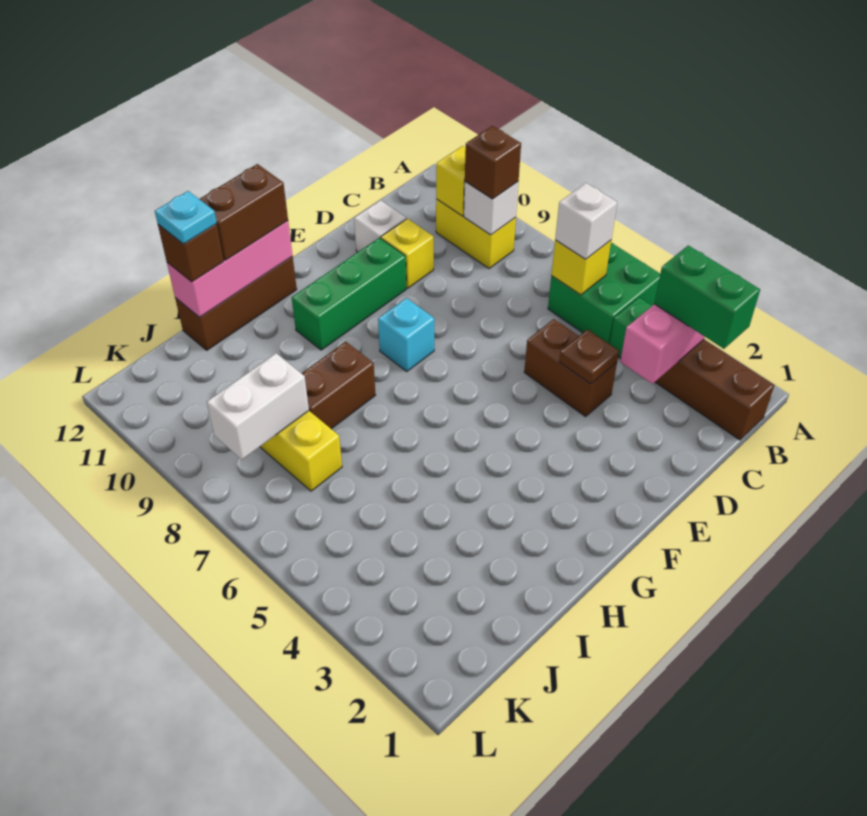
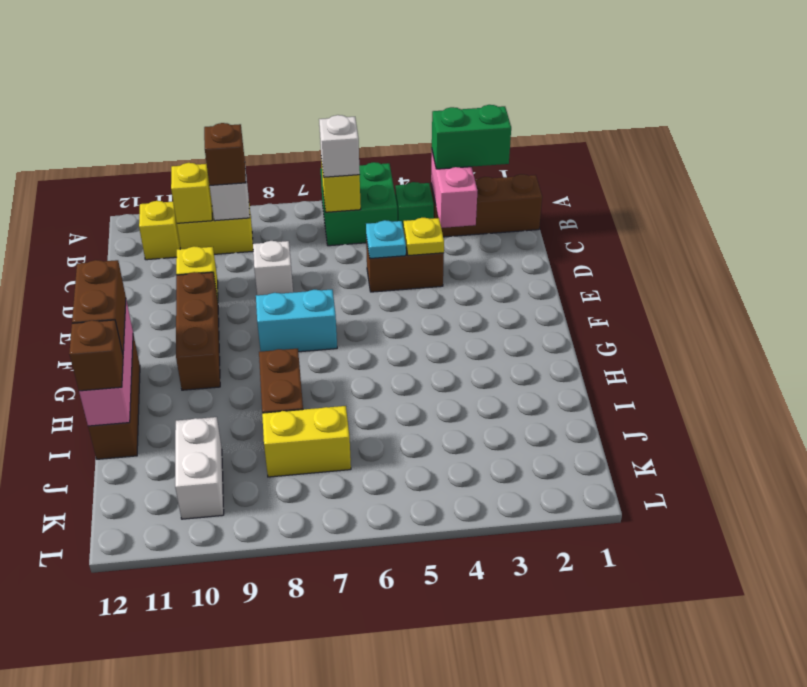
none -> yellow brick B11 level 1
brown plate D4 level 2 -> yellow plate D4 level 2
white brick D11 level 1 -> white brick D8 level 1
green brick E10:G10 level 1 -> brown brick E10:G10 level 1
cyan brick F8 level 1 -> cyan brick F7:F8 level 1
cyan plate I12 level 4 -> cyan plate D5 level 2
white brick J8:K8 level 2 -> white brick J10:K10 level 1

